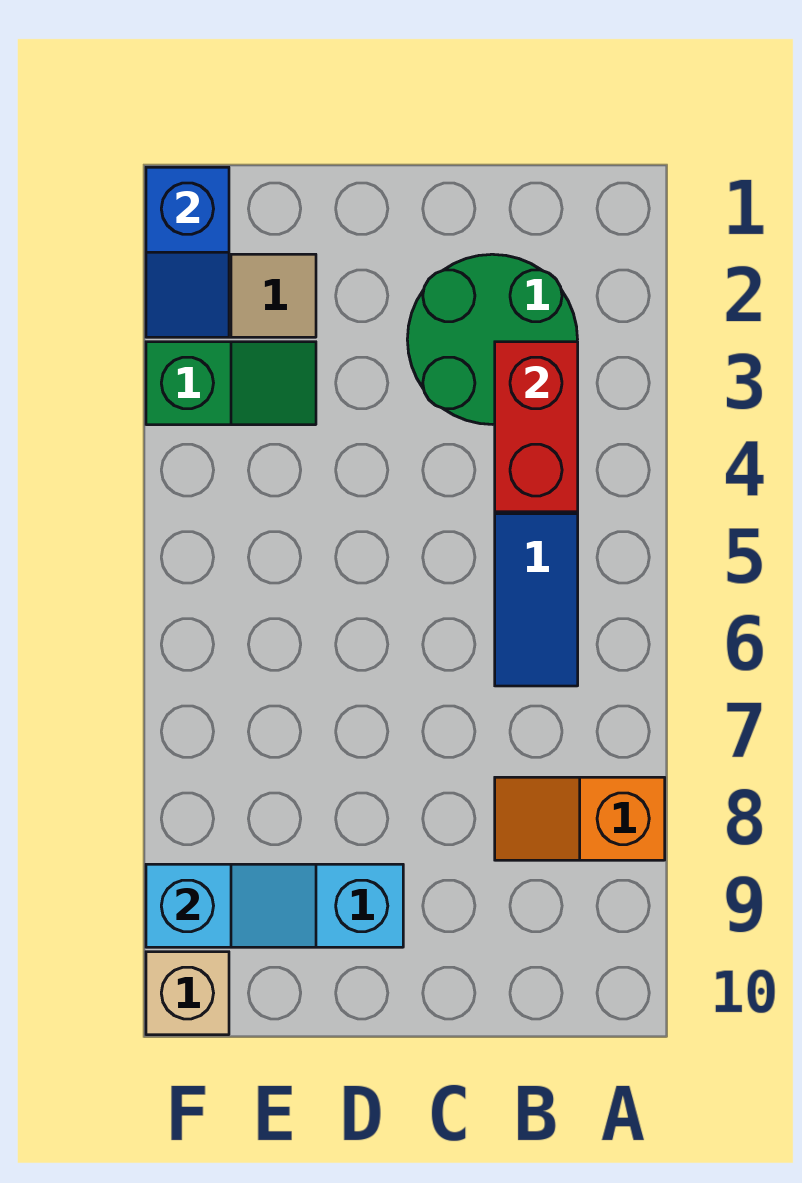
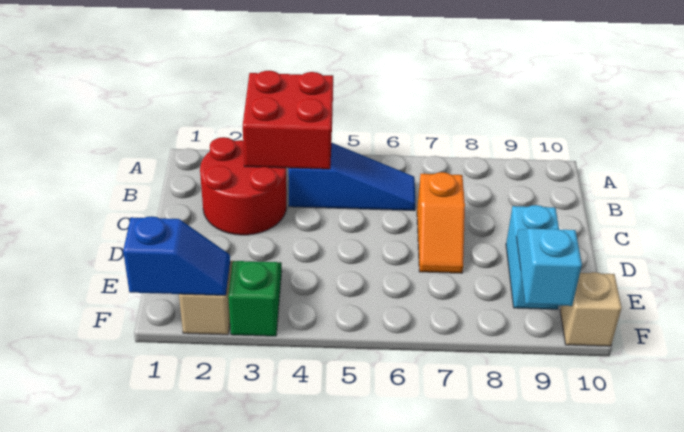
orange slope A8:B8 level 1 top A -> orange slope C7:D7 level 1 top C
green round brick B2:C3 level 1 -> red round brick B2:C3 level 1
red brick B3:B4 level 2 -> red brick A3:B4 level 2

